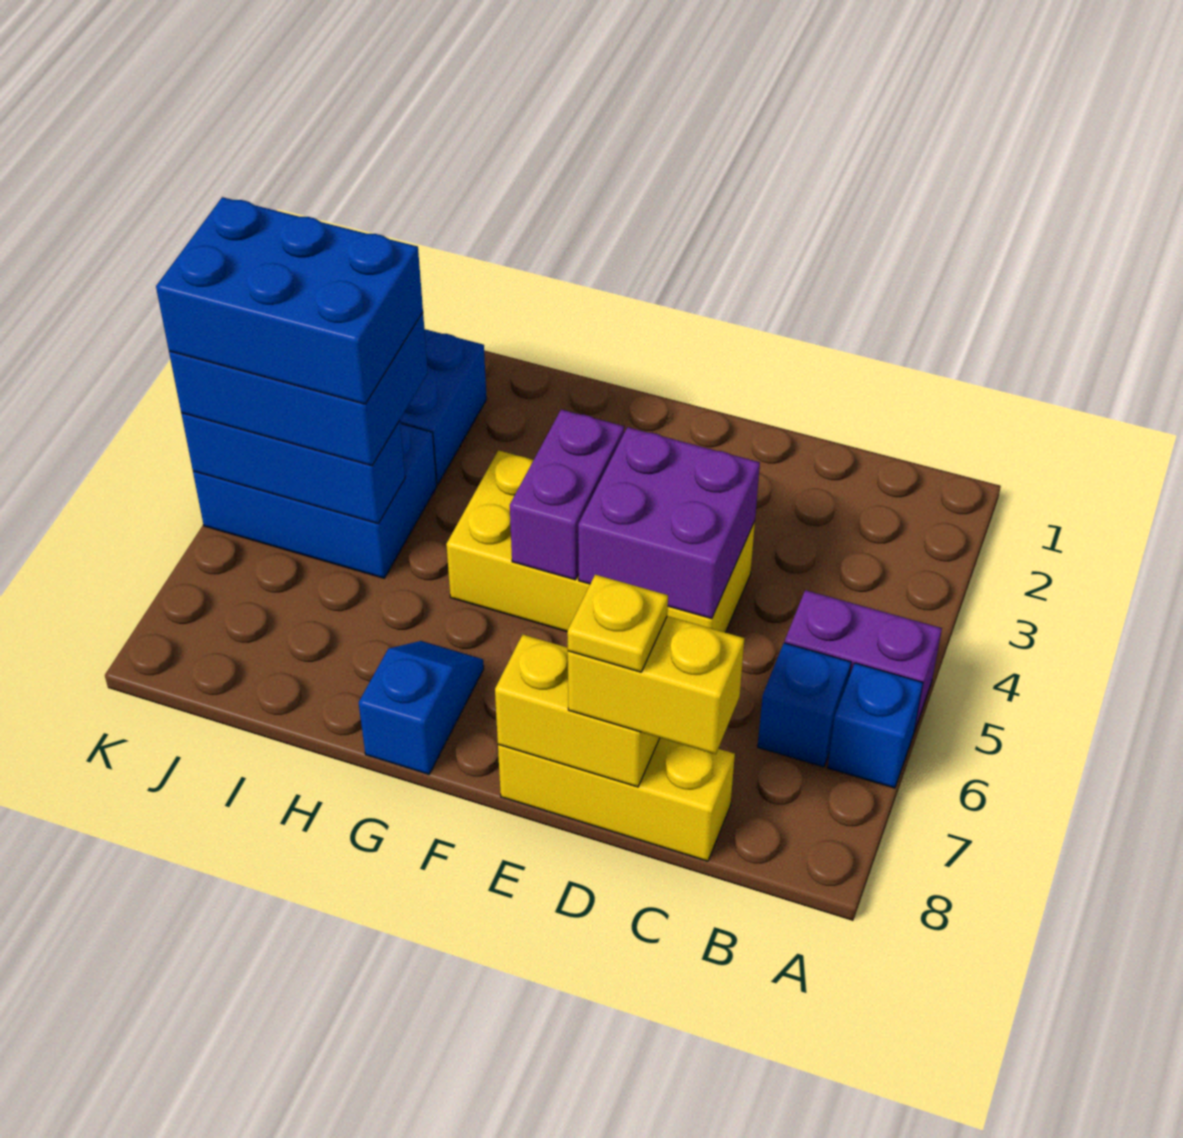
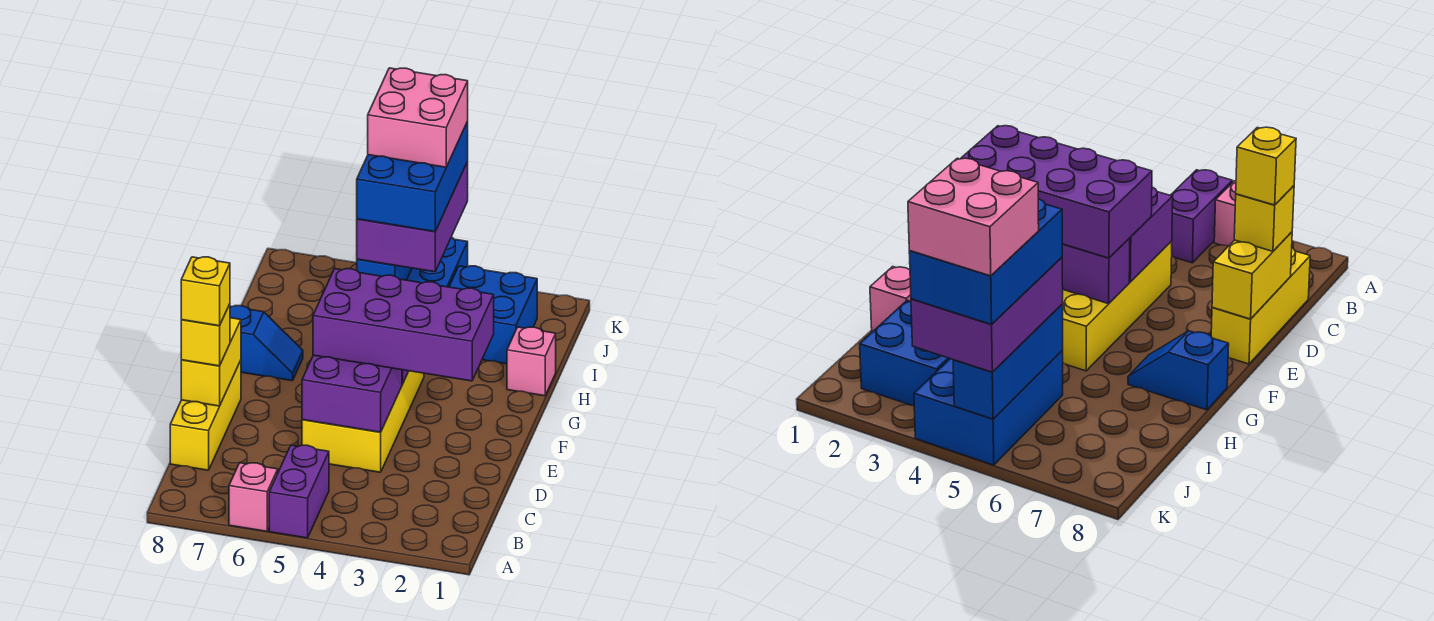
blue brick A6 level 1 -> pink brick A6 level 1
blue brick B6 level 1 -> none
yellow brick C8:D8 level 3 -> yellow brick D8 level 3
yellow plate D8 level 4 -> yellow brick D8 level 4
none -> purple brick E2:F5 level 3
none -> pink brick H1 level 1
blue brick I4:K5 level 3 -> purple brick I4:K5 level 3
none -> pink brick J4:K5 level 5

